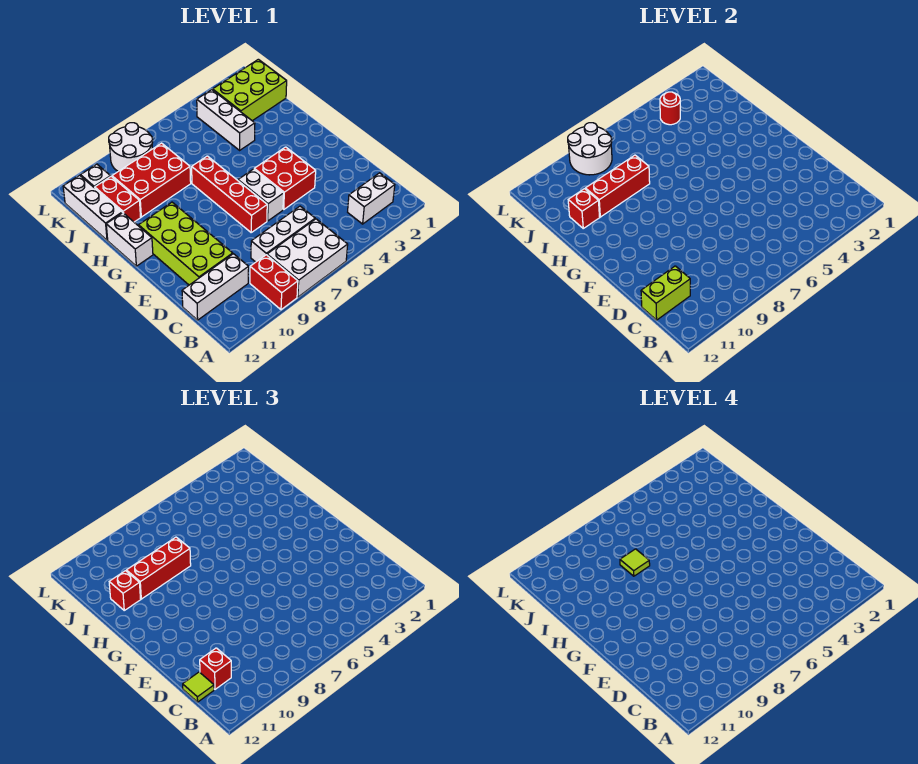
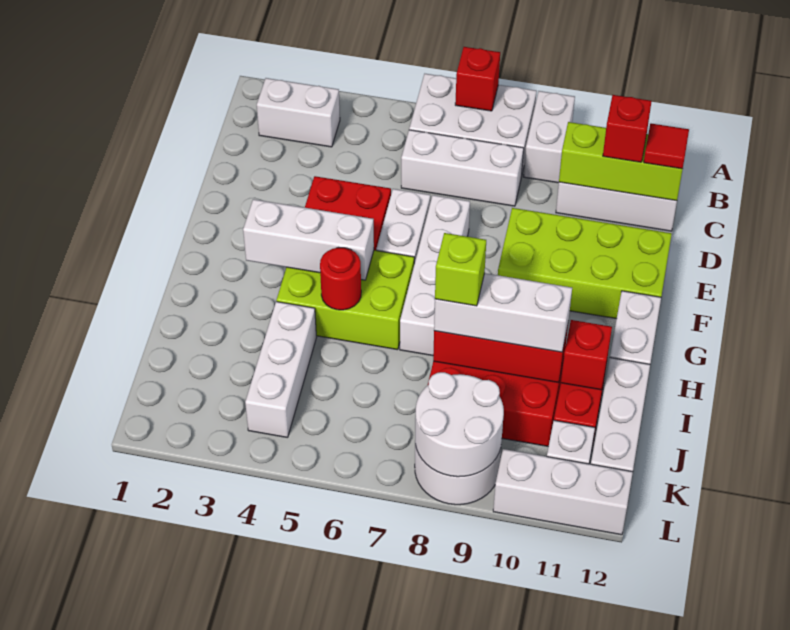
red brick A9:B9 level 1 -> white brick A9:B9 level 1
lime brick C11:C12 level 2 -> lime brick C10:C12 level 2
lime tile C12 level 3 -> red tile C12 level 3
lime brick D10:G11 level 1 -> lime brick E9:F12 level 1
red brick E7:H7 level 1 -> white brick E7:H7 level 1
none -> white brick G3:G5 level 2
red brick I8:I10 level 3 -> white brick I8:I10 level 3
lime tile I8 level 4 -> lime brick I8 level 4
red brick I11 level 3 -> red brick A7 level 2
lime brick J1:K3 level 1 -> lime brick G4:H6 level 1
red round brick K4 level 2 -> red round brick H5 level 2
none -> white brick L10:L12 level 1

